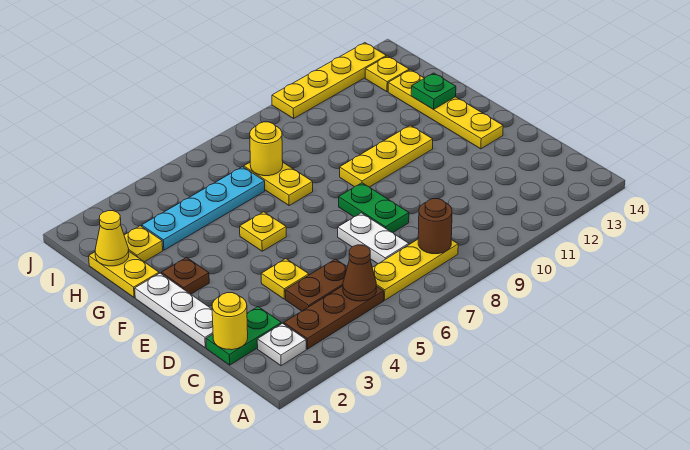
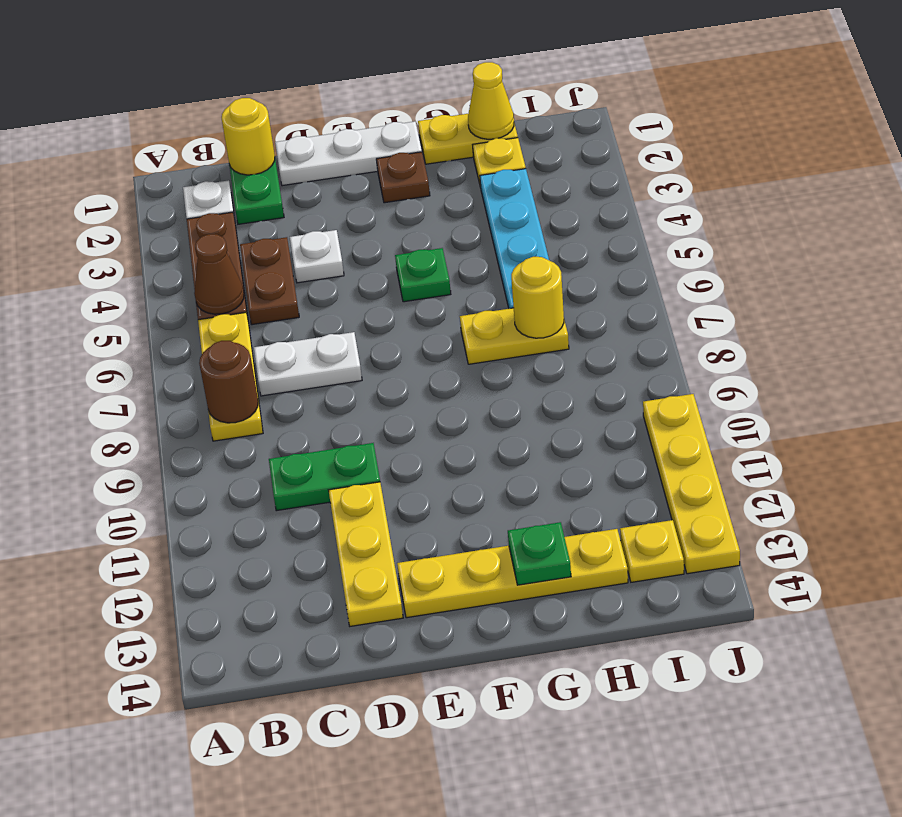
yellow plate D4 level 1 -> white plate D4 level 1
green plate D8:E8 level 1 -> green plate C10:D10 level 1
yellow plate F5 level 1 -> green plate F5 level 1
yellow plate F9:F11 level 1 -> yellow plate D11:D13 level 1

